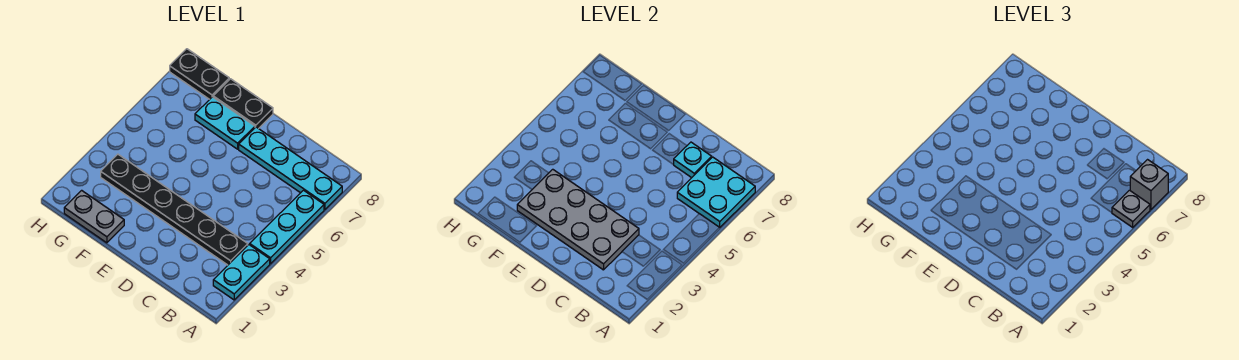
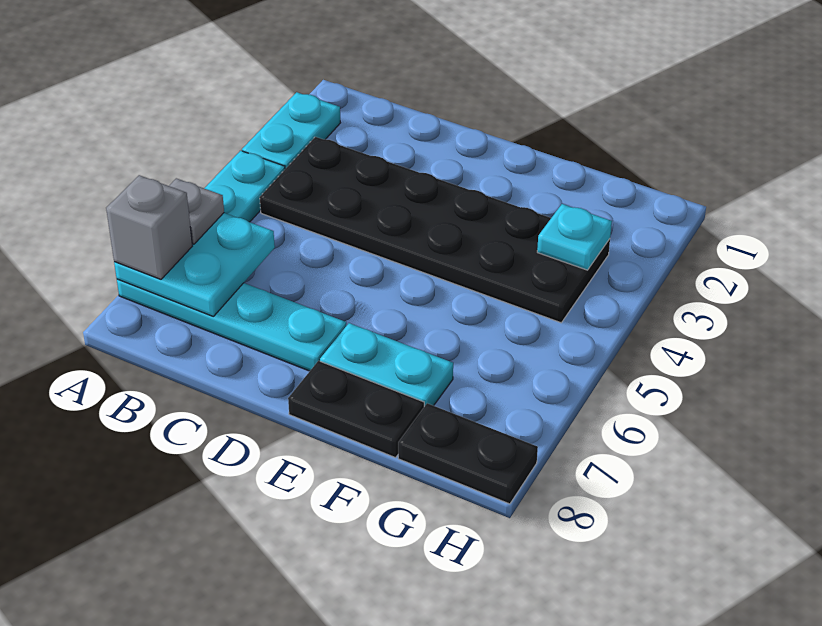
black plate B3:G3 level 1 -> black plate B3:G4 level 1
grey plate C2:F3 level 2 -> none
cyan plate C7 level 2 -> cyan plate G3 level 2
grey plate F1:G1 level 1 -> none

